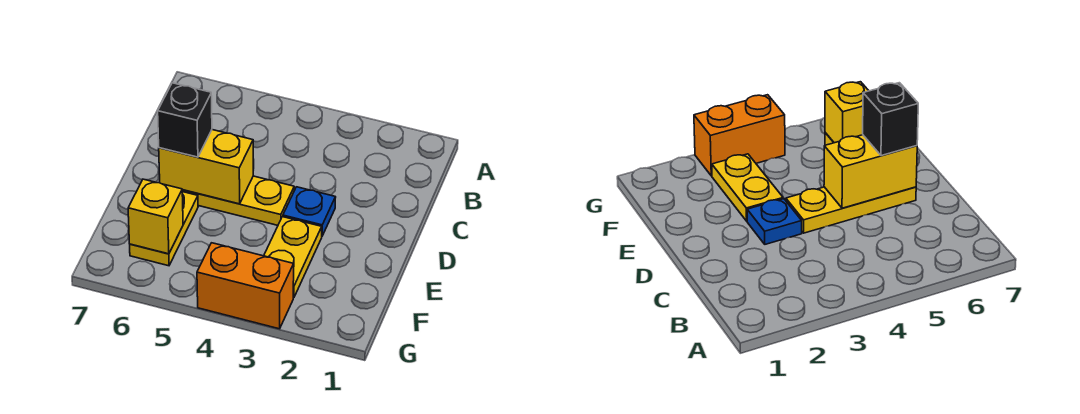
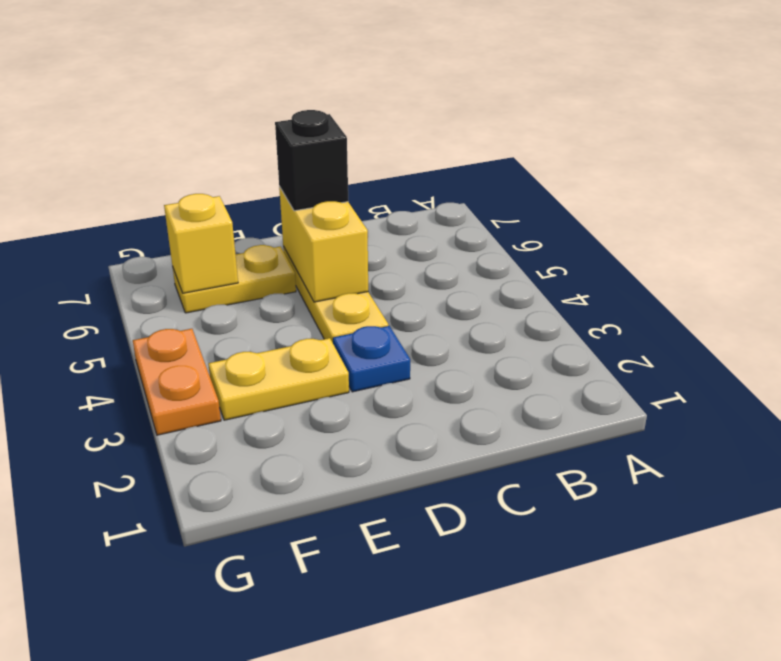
orange brick G3:G4 level 1 -> orange plate G3:G4 level 1

